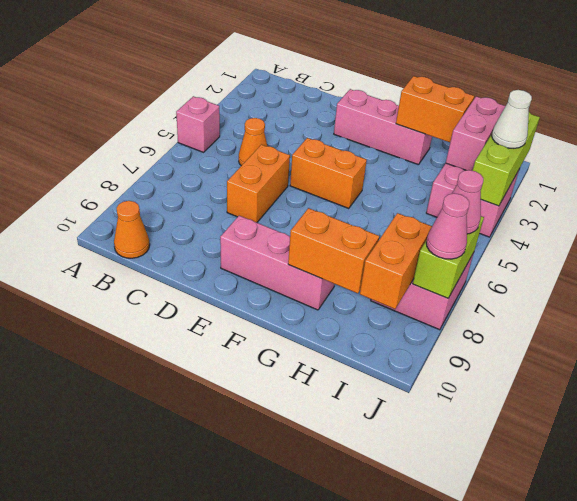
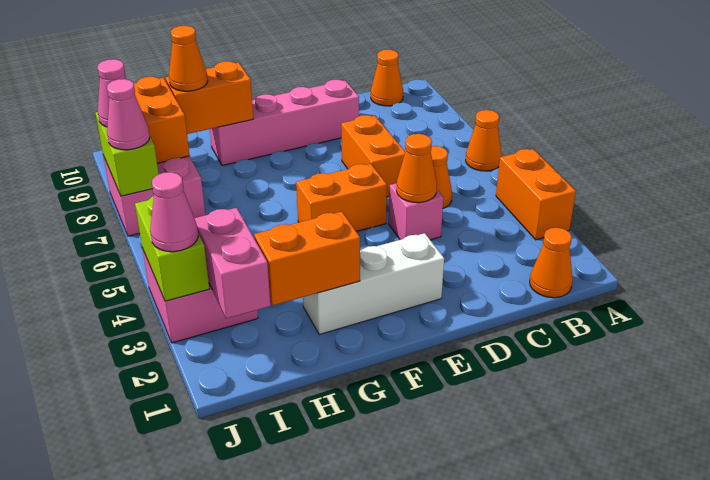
none -> orange brick A3:A4 level 1
pink brick A5 level 1 -> pink brick D4 level 1
none -> orange cone A6 level 1
none -> orange cone B1 level 1
none -> orange cone D4 level 2
pink brick E2:G2 level 1 -> white brick E2:G2 level 1
pink brick E9:G9 level 1 -> pink brick D9:G9 level 1
none -> orange cone H9 level 3
lime brick J2:J4 level 2 -> lime brick J3:J4 level 2
white cone J3 level 3 -> pink cone J3 level 3

